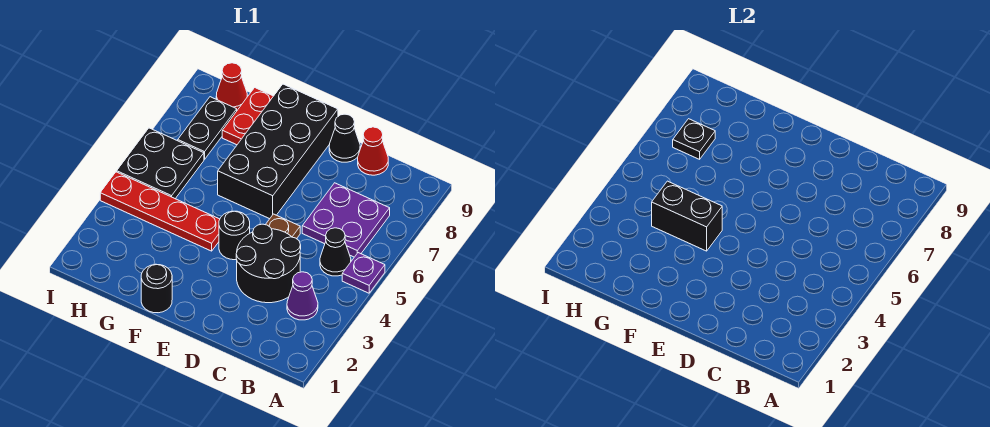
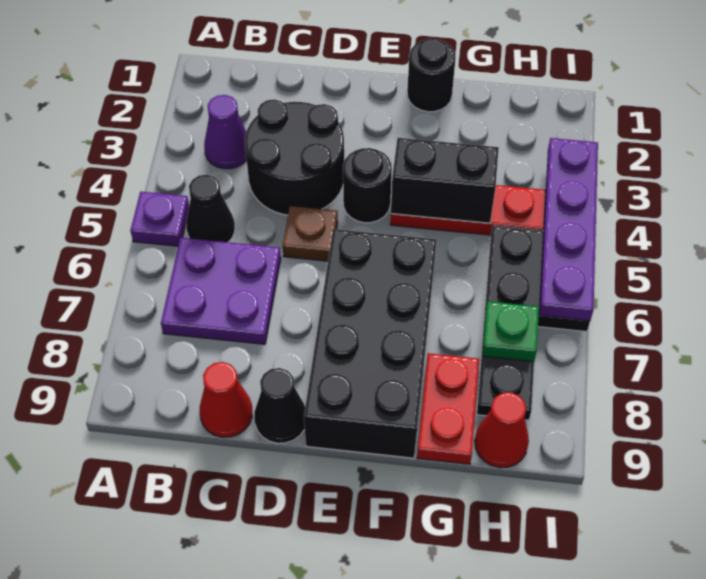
black plate H7 level 2 -> green plate H7 level 2
none -> purple plate I3:I6 level 2

